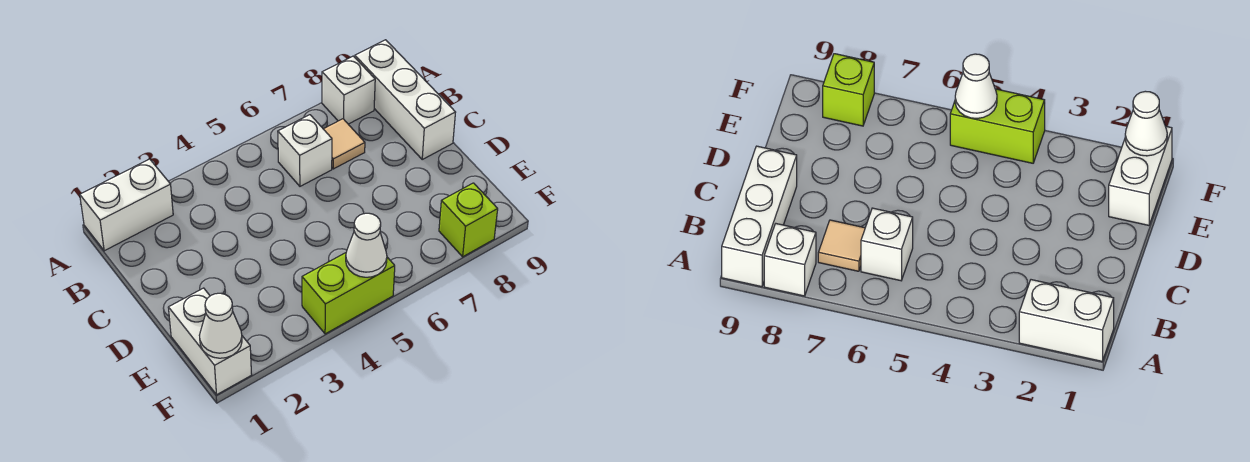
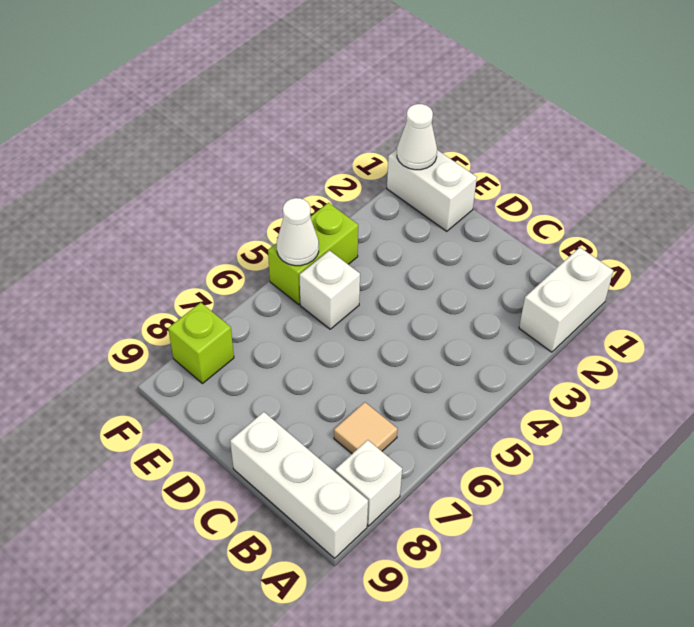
white brick B6 level 1 -> white brick E5 level 1

